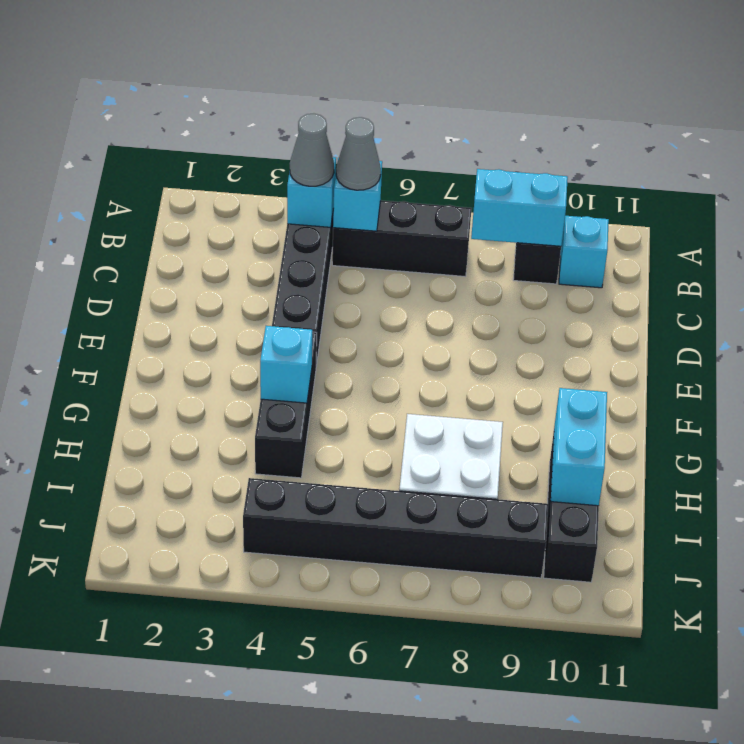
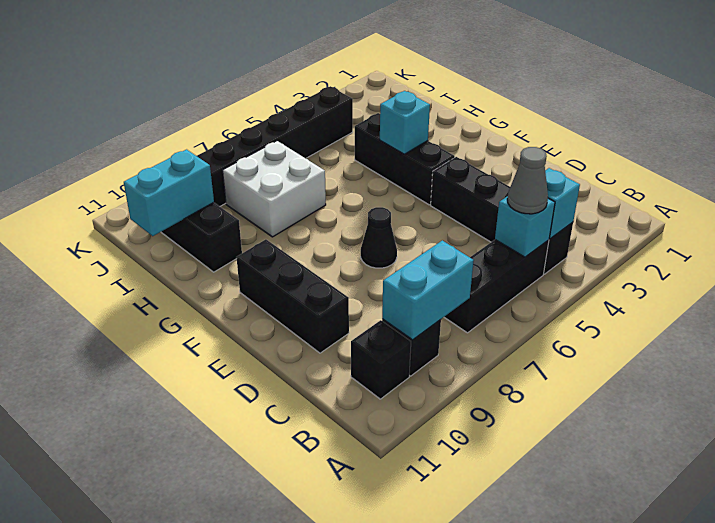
grey cone B4 level 3 -> none
cyan brick B10 level 1 -> black brick B10 level 1
none -> black brick D10:F10 level 1
none -> black cone E7 level 1
cyan brick H10:I10 level 2 -> cyan brick I10:I11 level 2

